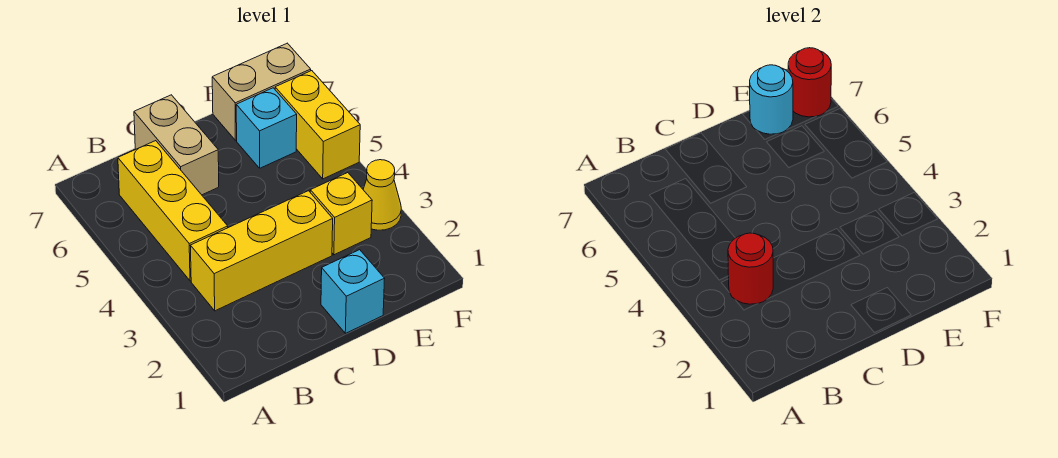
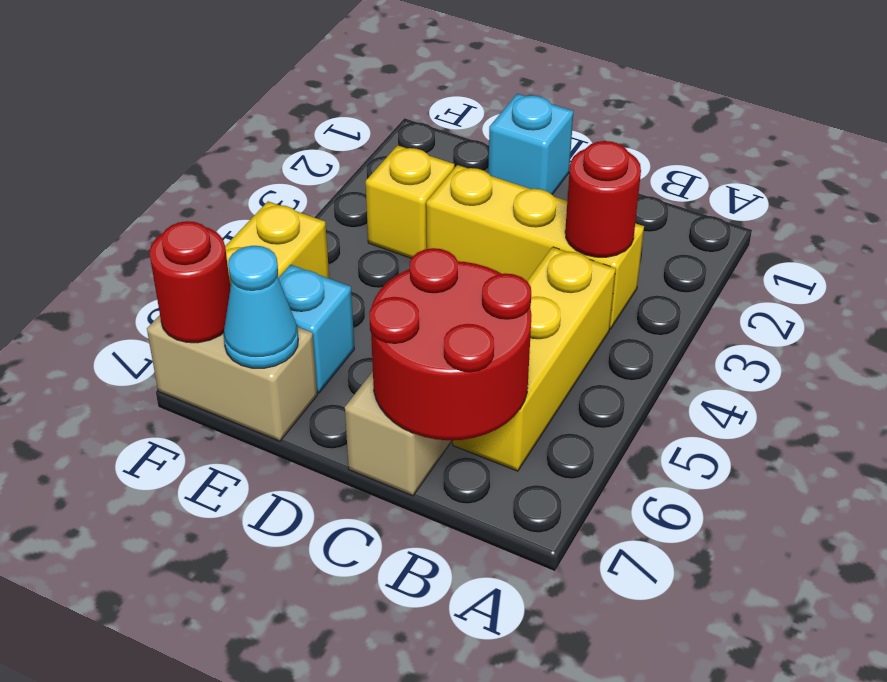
none -> red round brick B6:C7 level 2
cyan round brick E7 level 2 -> cyan cone E7 level 2
yellow cone F3 level 1 -> none

